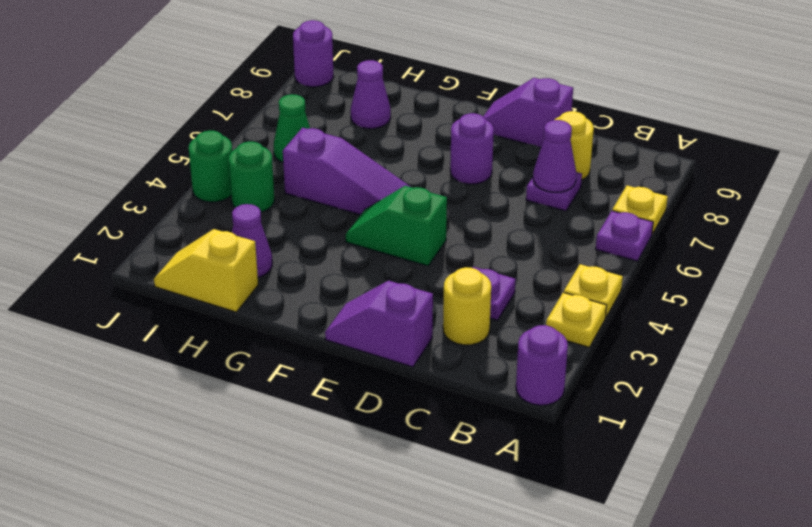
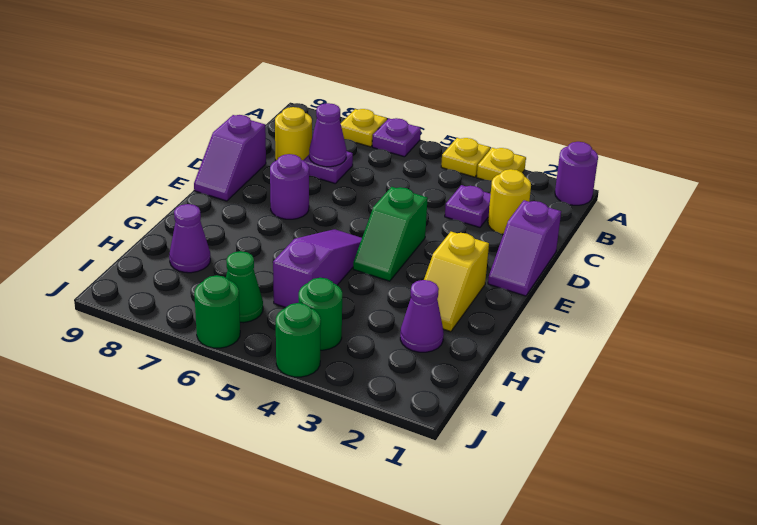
yellow slope H1:I1 level 1 top H -> yellow slope F2:G2 level 1 top F
none -> green round brick J6 level 1
purple round brick J9 level 1 -> none

